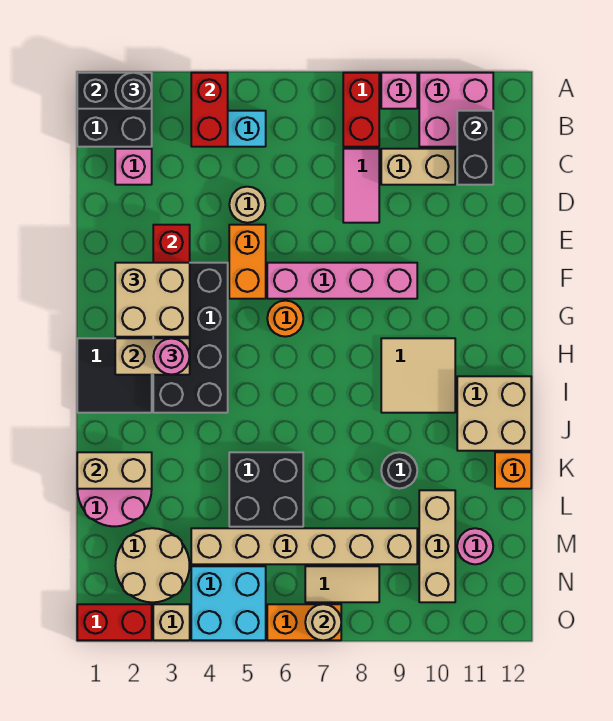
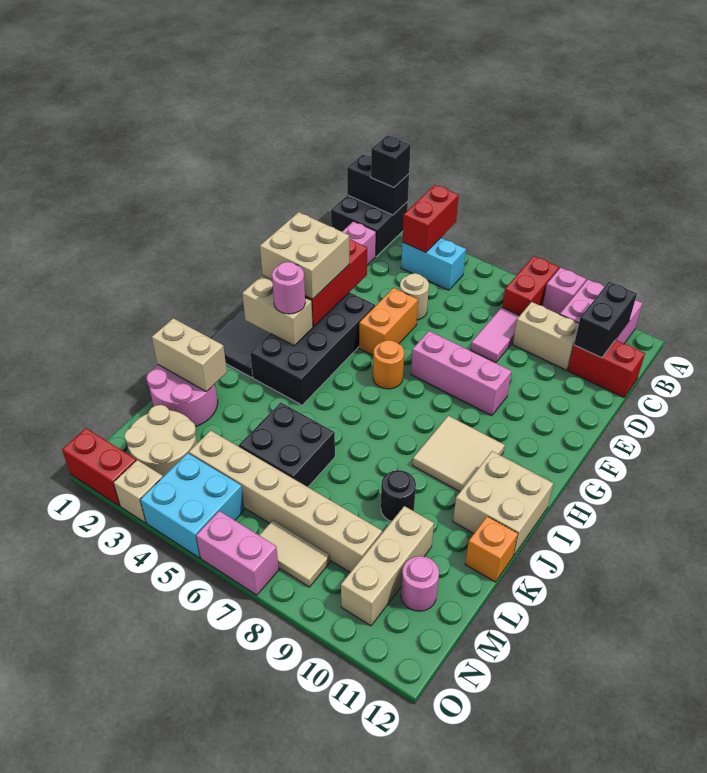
black round brick A2 level 3 -> black brick A2 level 3
none -> red brick C11:C12 level 1
pink brick F6:F9 level 1 -> pink brick F7:F9 level 1
orange brick O6:O7 level 1 -> pink brick O6:O7 level 1
tan round brick O7 level 2 -> none

